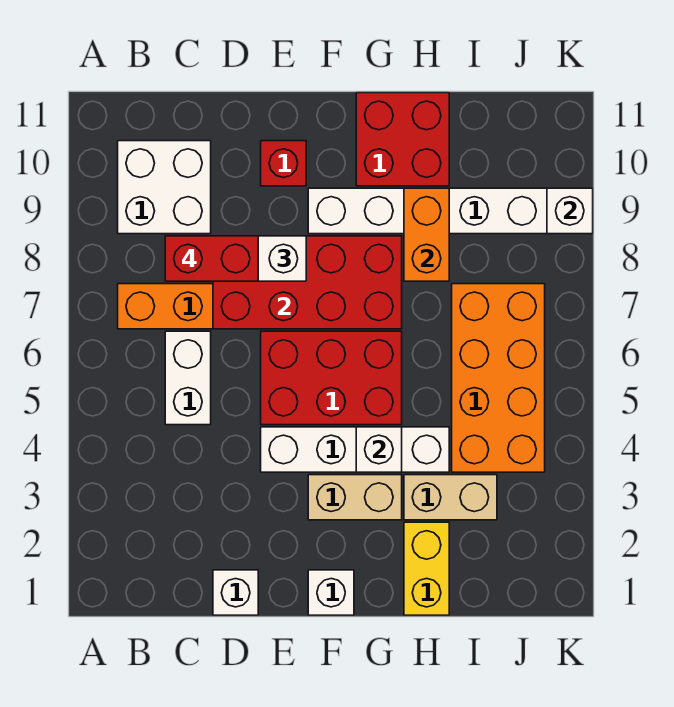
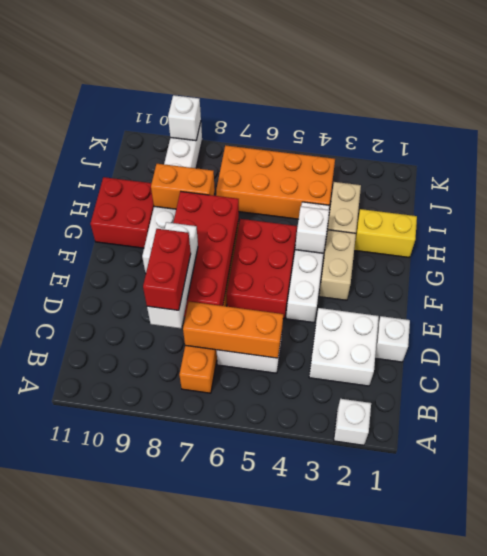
white brick B9:C10 level 1 -> white brick C2:D3 level 1
none -> orange brick C5:C7 level 2
red brick E10 level 1 -> none
white brick F1 level 1 -> white brick A2 level 1

